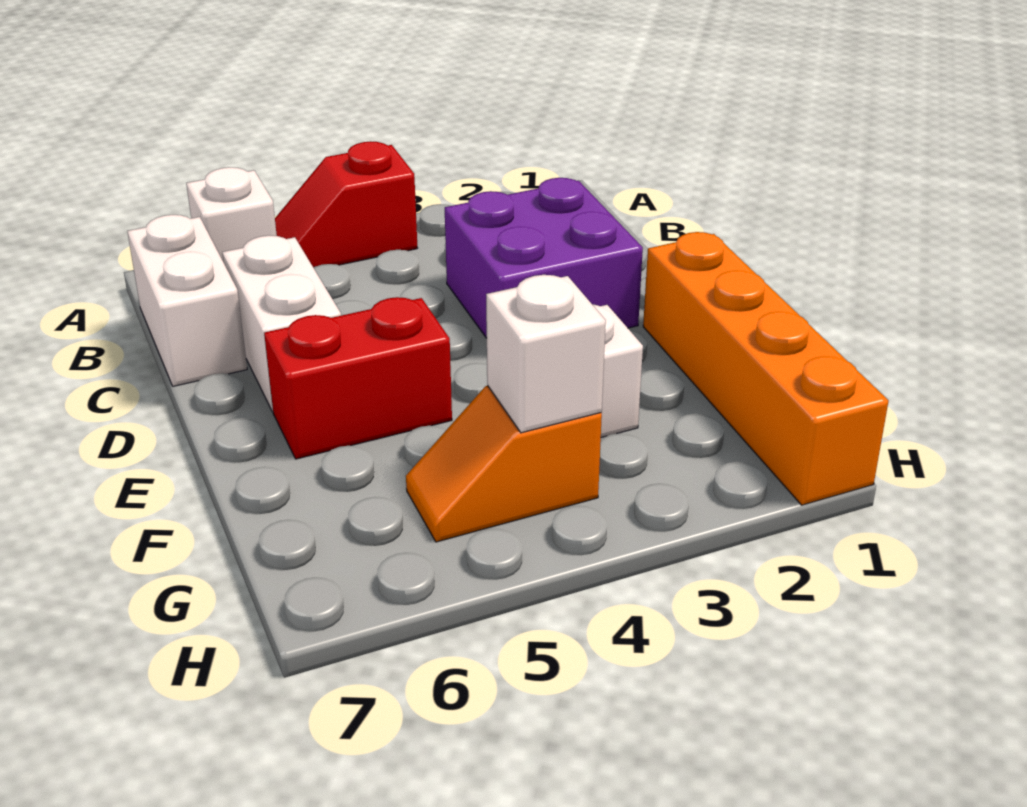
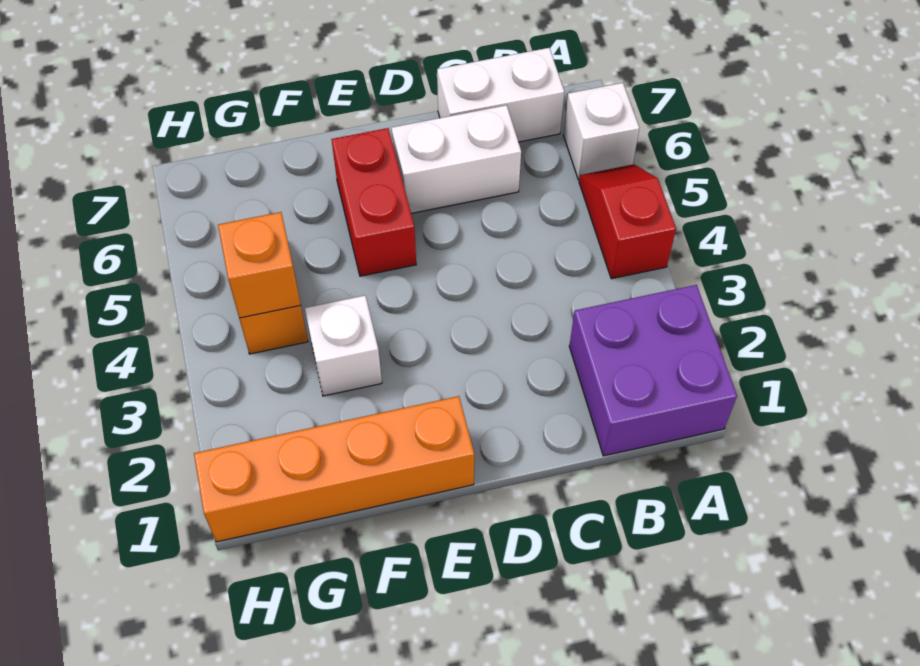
purple brick C2:D3 level 1 -> purple brick A1:B2 level 1
white brick G4 level 2 -> orange brick G4 level 2

